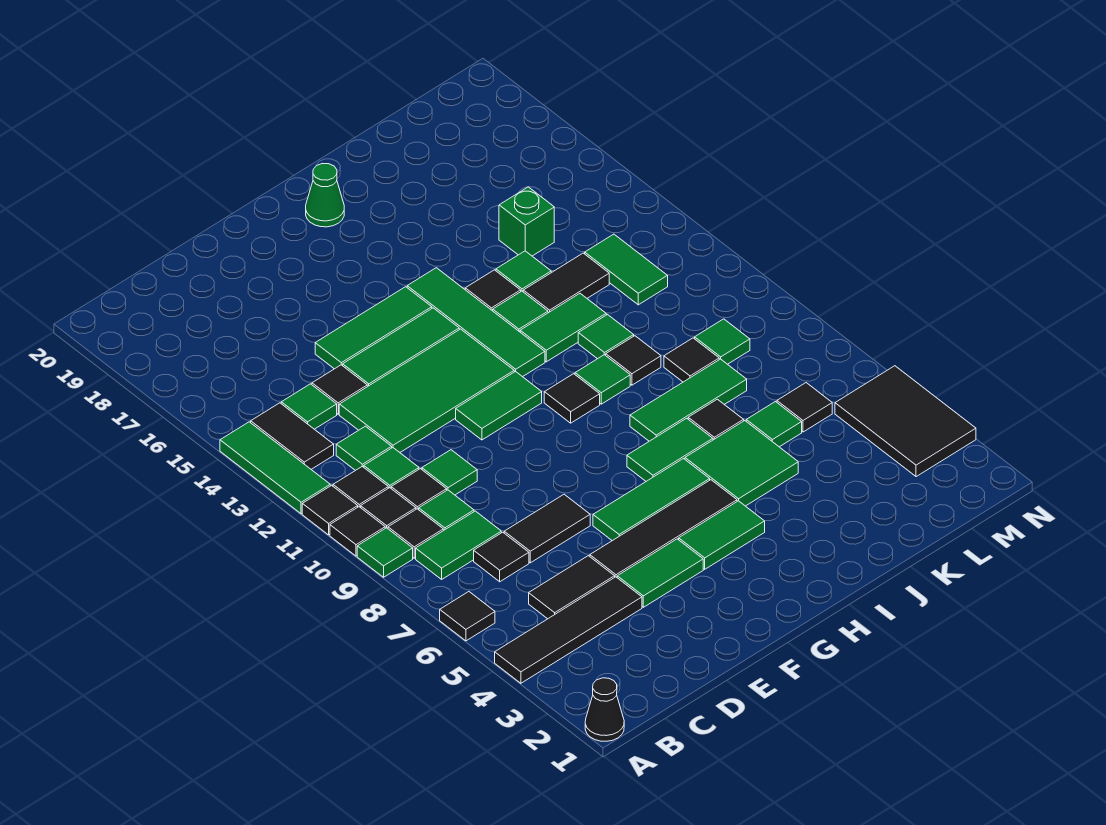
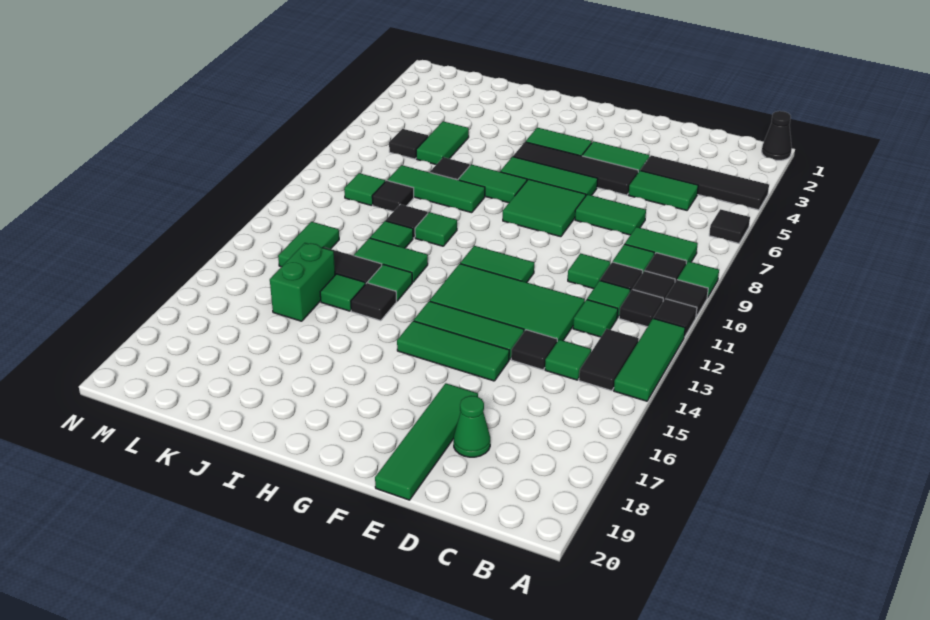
black tile C5:D5 level 1 -> green tile C5:D5 level 1
black tile C7 level 1 -> none
black tile D7:E7 level 1 -> green tile D7:E7 level 1
black tile H10 level 1 -> none
green tile H12:H15 level 1 -> green tile E17:E20 level 1
green cone H19 level 1 -> green cone D18 level 1
green tile I5:J6 level 1 -> green tile F7:G8 level 1
green tile K6 level 1 -> green tile K5:K6 level 1
green brick K15 level 1 -> green brick K14:K15 level 1
black tile M3:N5 level 1 -> none

